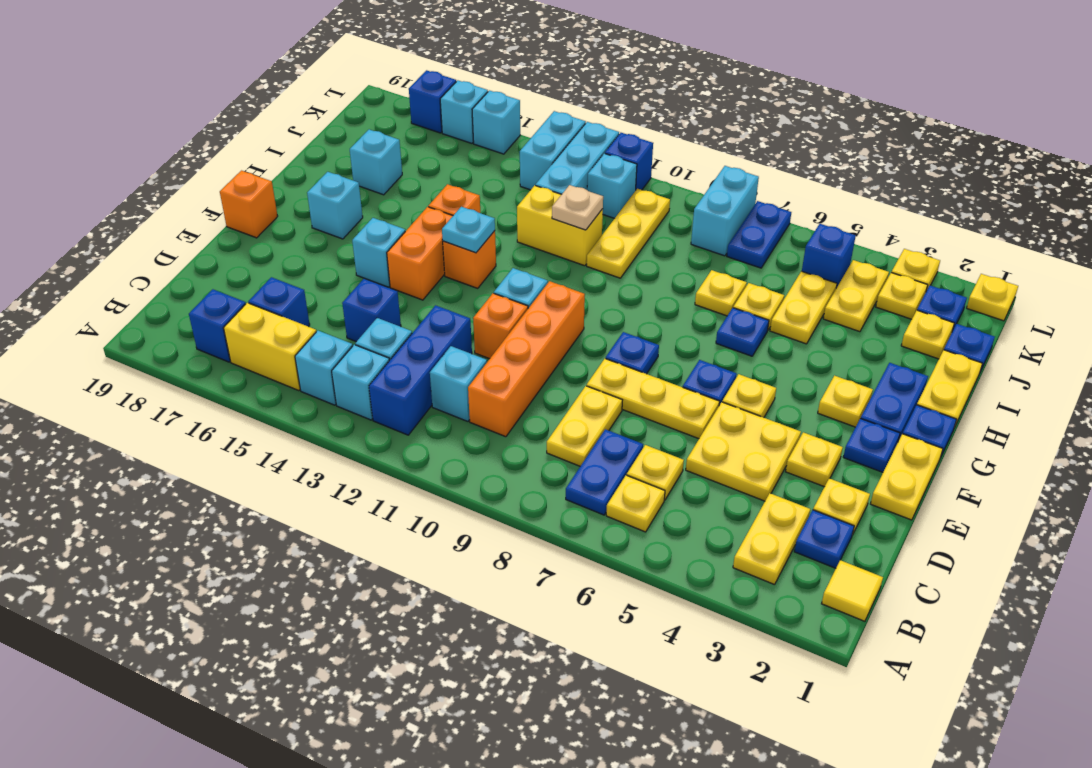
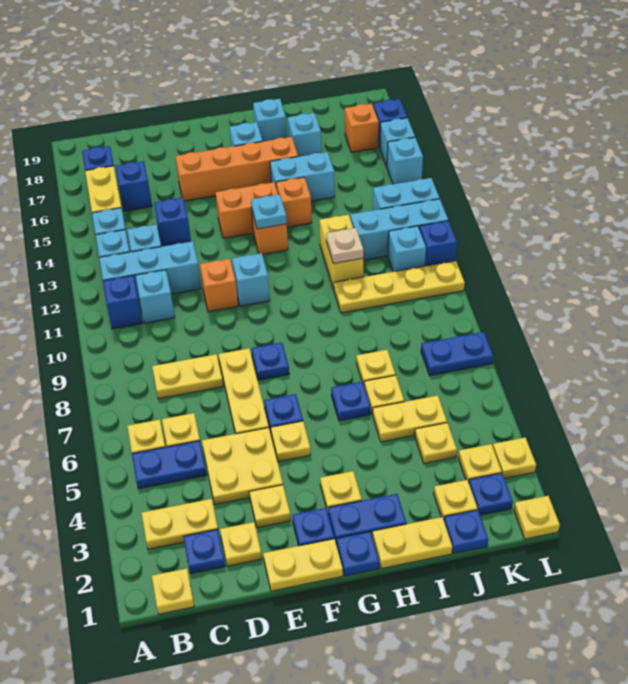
yellow tile B1 level 1 -> yellow plate B1 level 1
blue plate B7:C7 level 1 -> blue plate B5:C5 level 1
blue brick B12:D12 level 1 -> cyan brick B12:D12 level 1
orange brick C10:F10 level 1 -> orange brick E16:H16 level 1
cyan brick F15 level 1 -> cyan brick H18 level 1
orange brick F19 level 1 -> orange brick K17 level 1
yellow plate I10:K10 level 1 -> yellow plate I10:L10 level 1
yellow plate J4:K4 level 1 -> yellow plate J4 level 1
blue brick K5 level 1 -> blue brick B11 level 1
cyan brick K8:L8 level 1 -> cyan brick H15:I15 level 1

